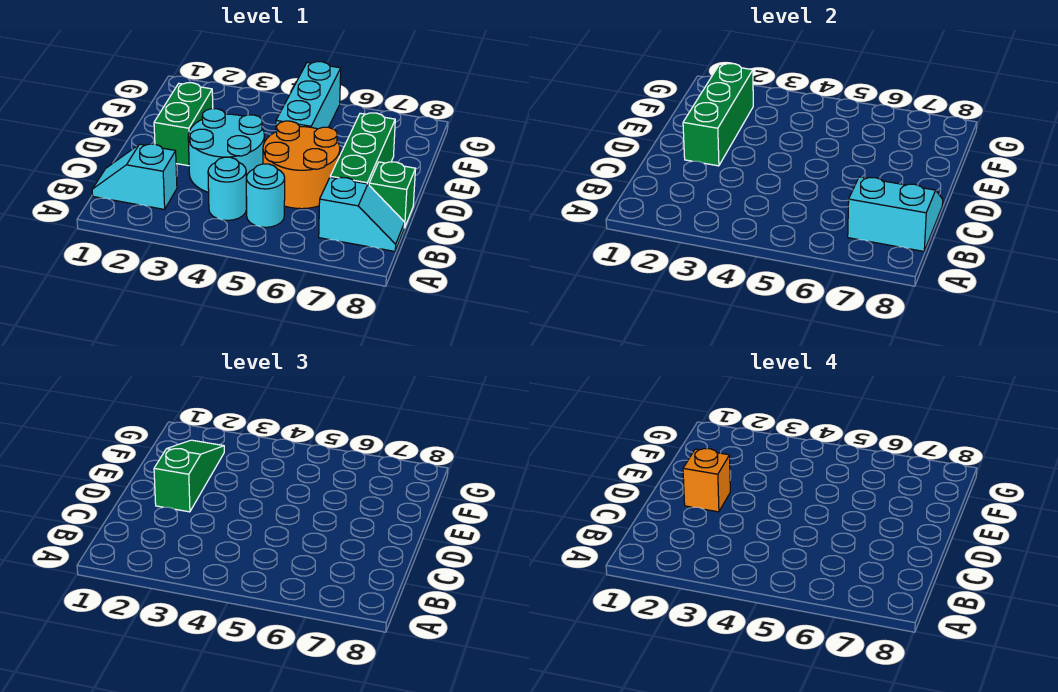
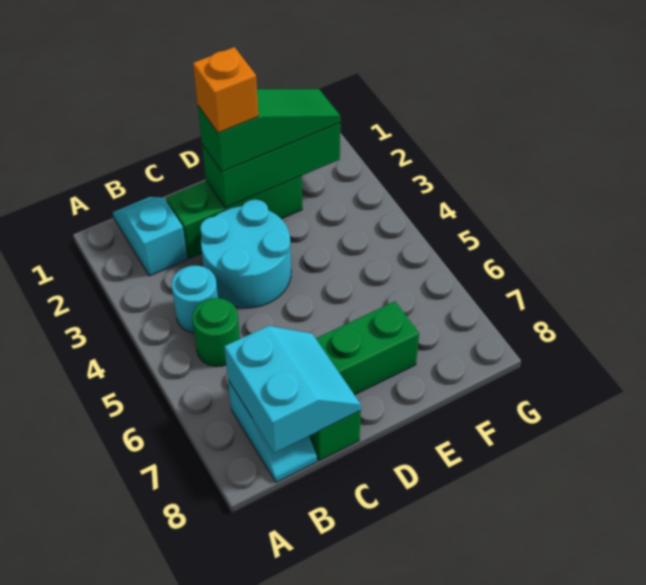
cyan round brick B5 level 1 -> green round brick B5 level 1
orange round brick C5:D6 level 1 -> none
green brick D2:E2 level 1 -> green brick C2:E2 level 1
cyan brick E5:G5 level 1 -> none

